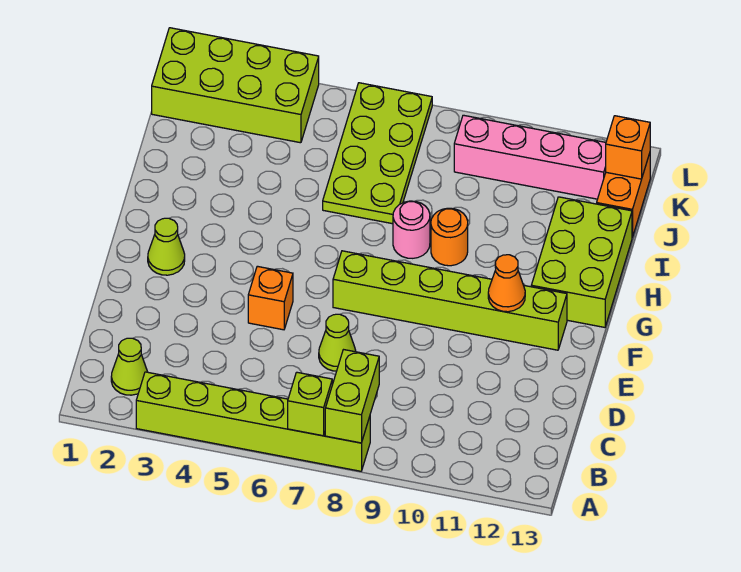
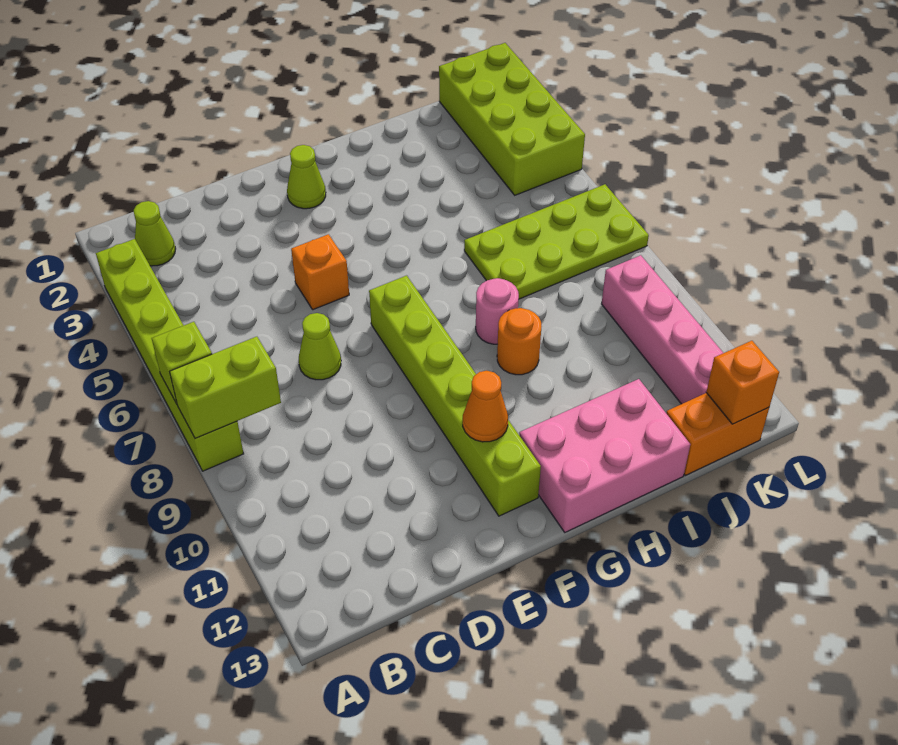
lime brick G12:I13 level 1 -> pink brick G12:I13 level 1

